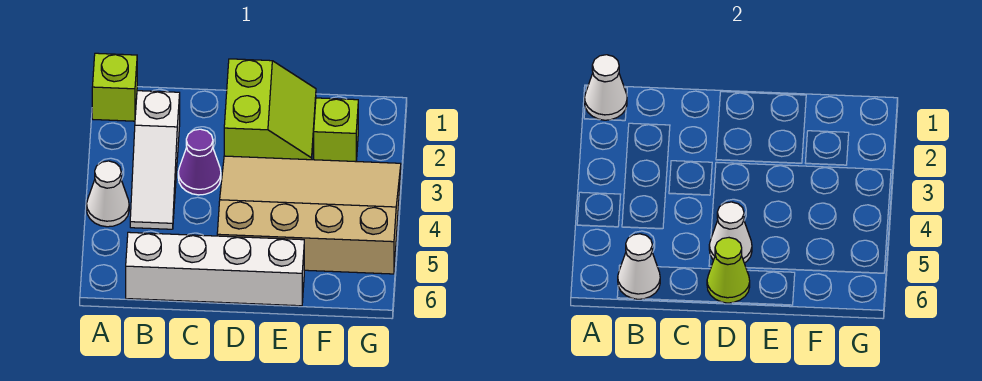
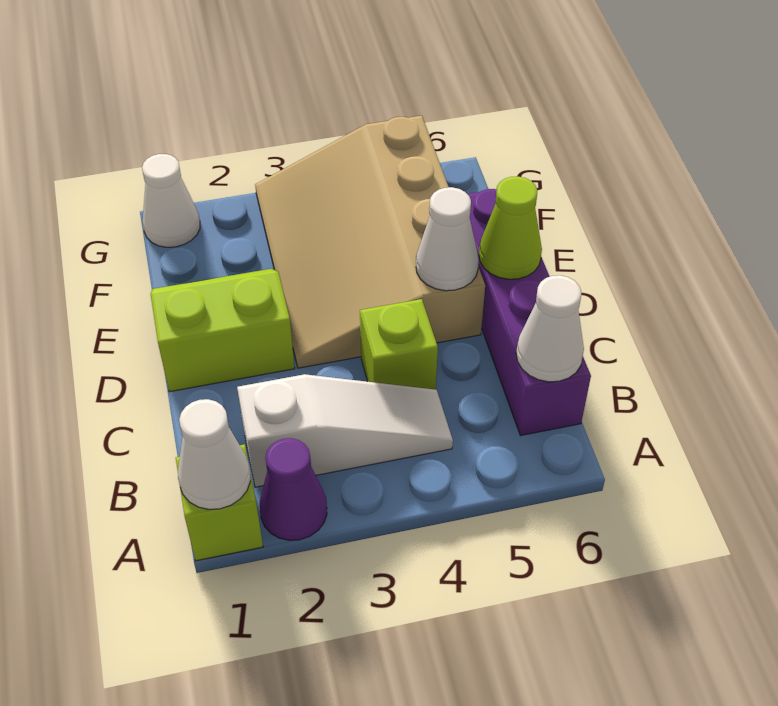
white cone A4 level 1 -> white cone G1 level 1
white brick B6:E6 level 1 -> purple brick B6:E6 level 1
purple cone C3 level 1 -> purple cone A2 level 1
lime brick F2 level 1 -> lime brick C4 level 1

